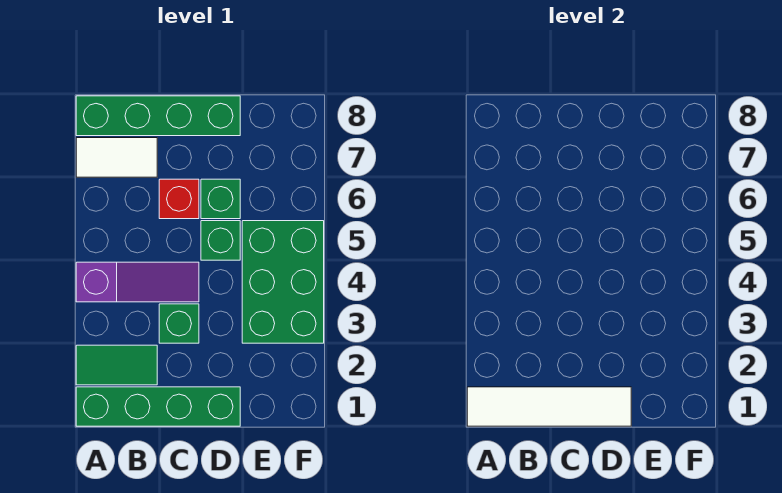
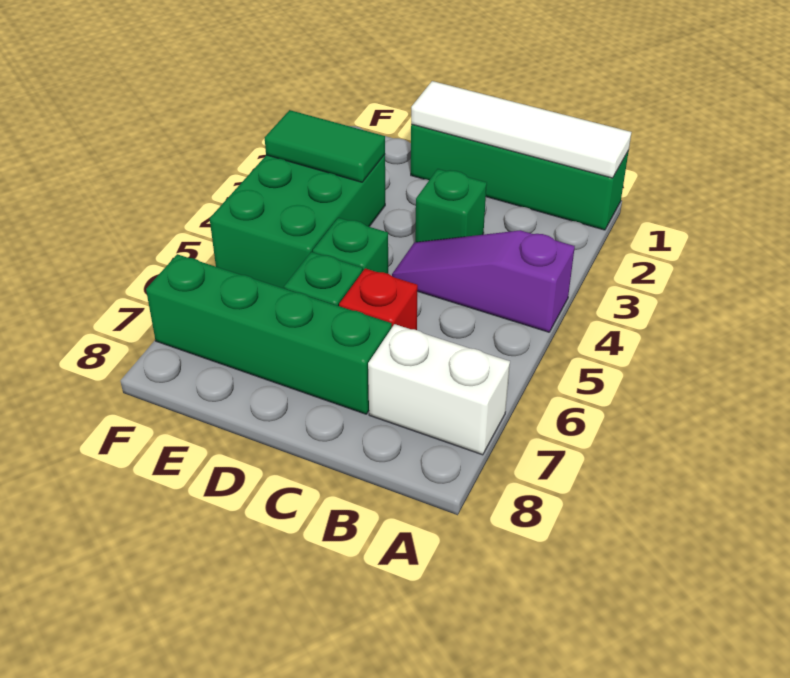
green tile A2:B2 level 1 -> green tile E3:F3 level 2
white tile A7:B7 level 1 -> white brick A7:B7 level 1
green brick A8:D8 level 1 -> green brick C7:F7 level 1

